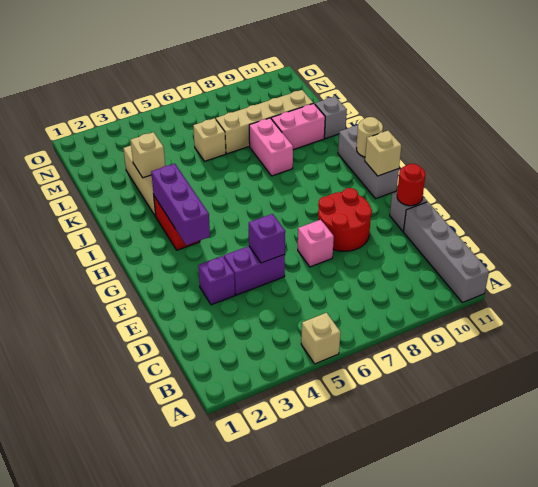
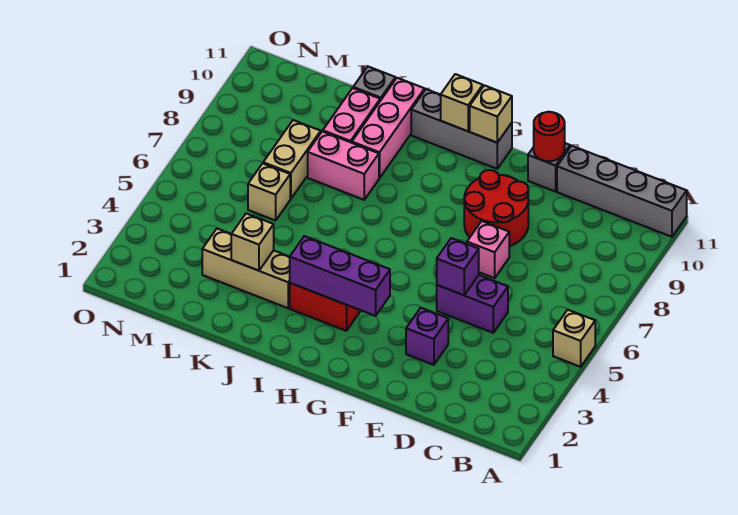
purple brick E4:E5 level 1 -> purple brick D5:E5 level 1
tan round brick H11 level 2 -> tan brick H11 level 2
none -> pink brick J9:J11 level 1
tan brick L7:L10 level 1 -> tan brick L7:L8 level 1

